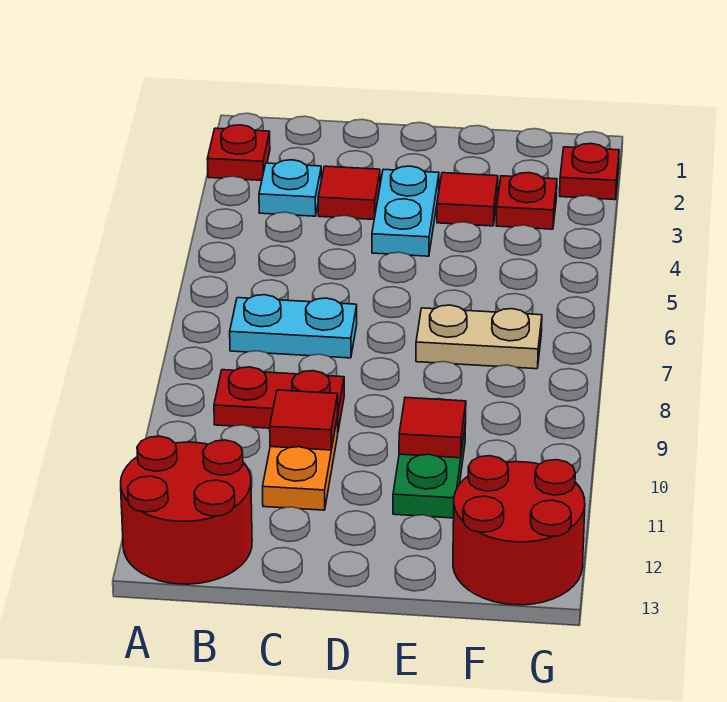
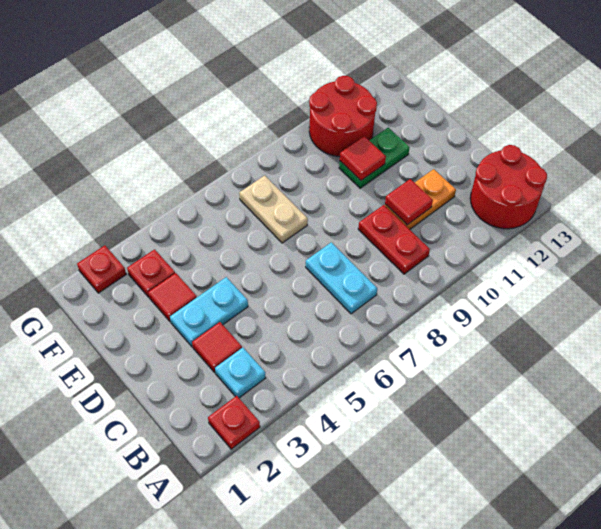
red round brick F12:G13 level 1 -> red round brick F10:G11 level 1

